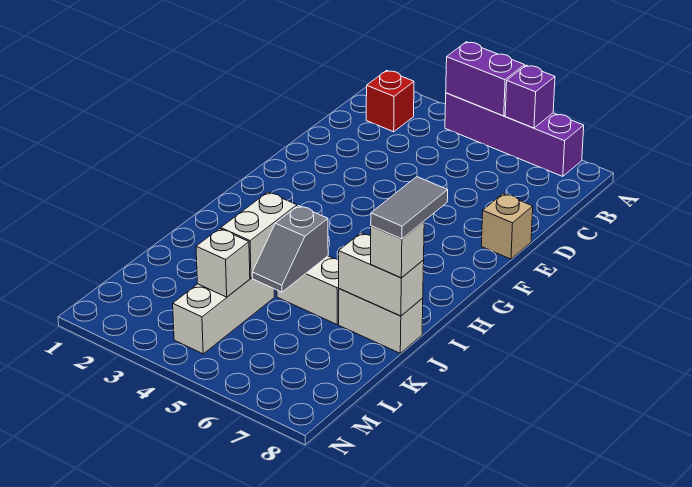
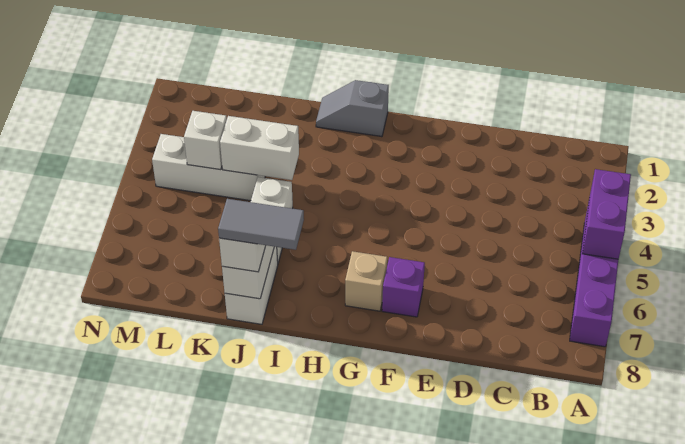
purple brick A6 level 2 -> purple brick F7 level 1
red brick B2 level 1 -> none
tan brick E8 level 1 -> tan brick G7 level 1
grey slope J5:K5 level 2 top J -> grey slope H1:I1 level 1 top H

